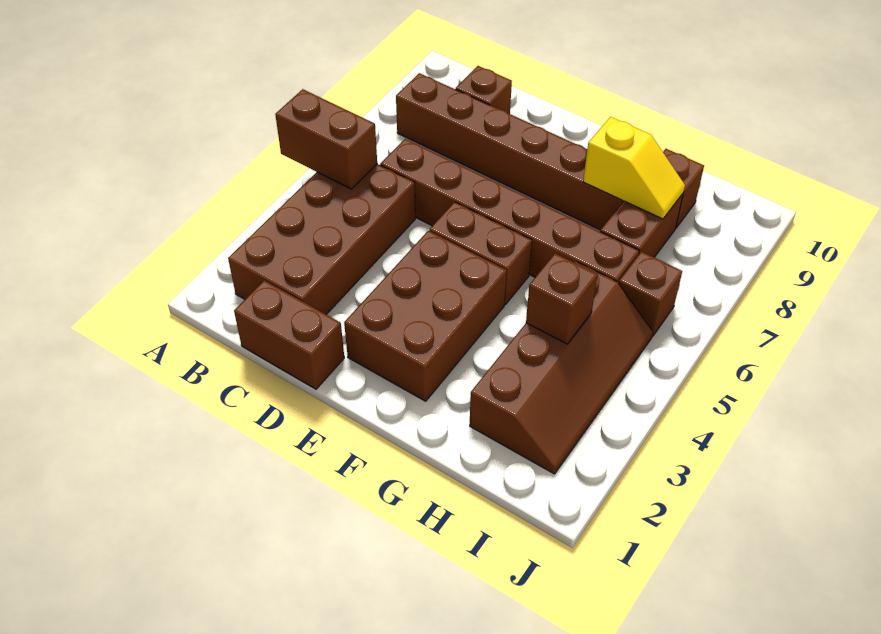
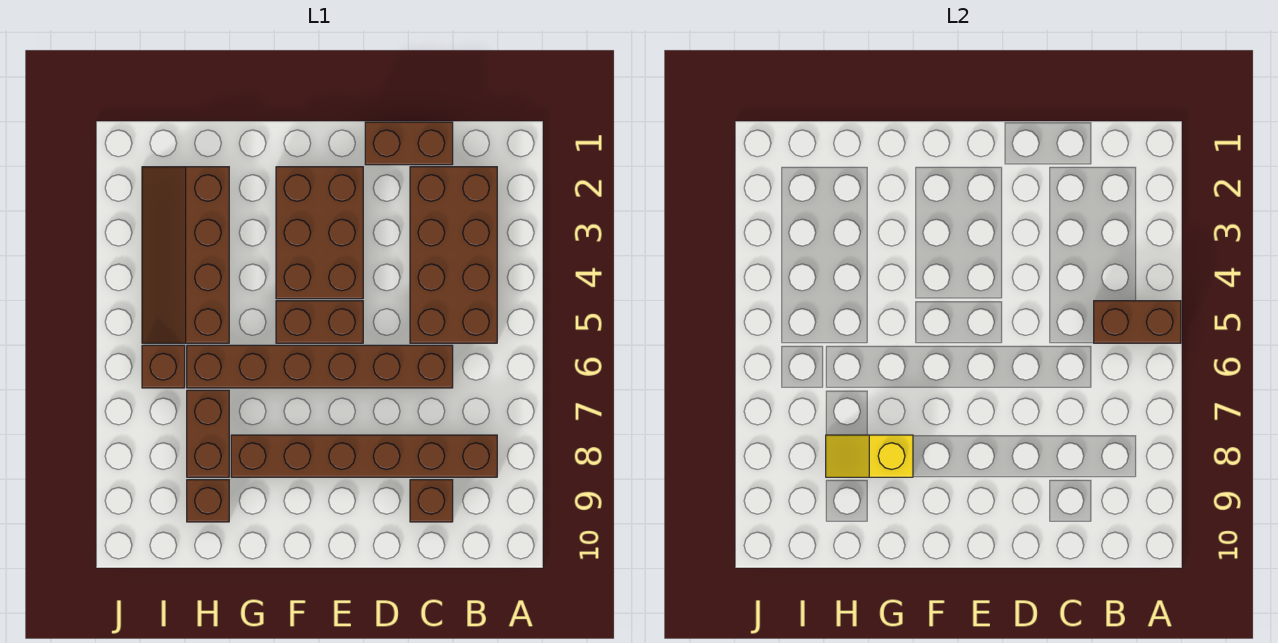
brown brick H4 level 2 -> none

